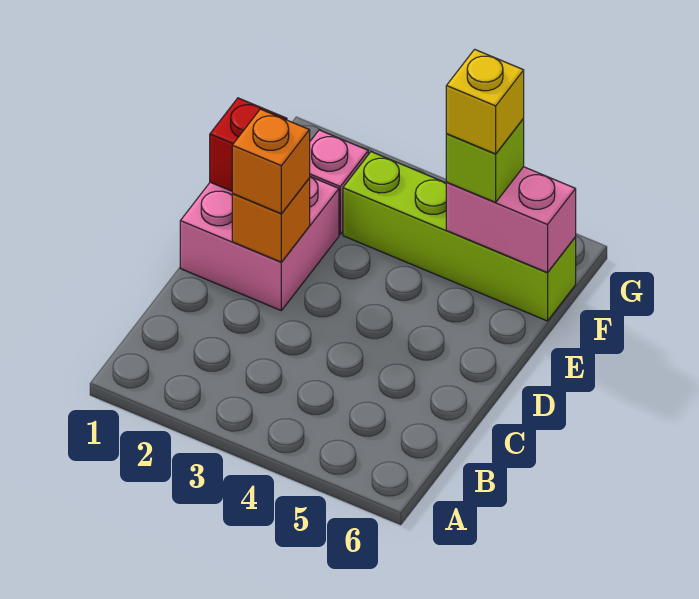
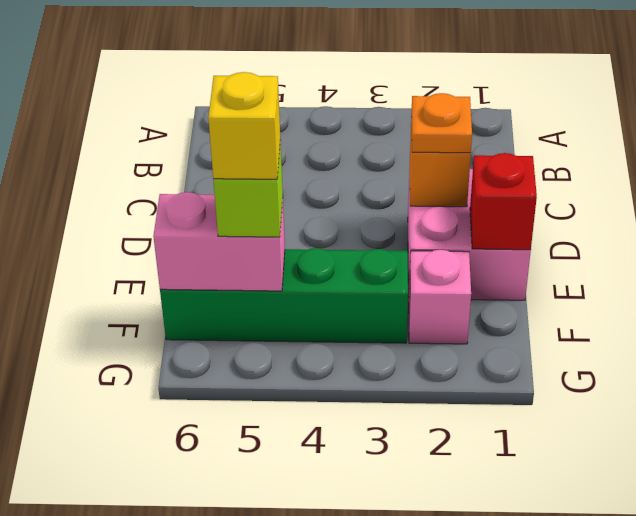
orange brick D2 level 3 -> orange plate D2 level 3
lime brick F3:F6 level 1 -> green brick F3:F6 level 1

